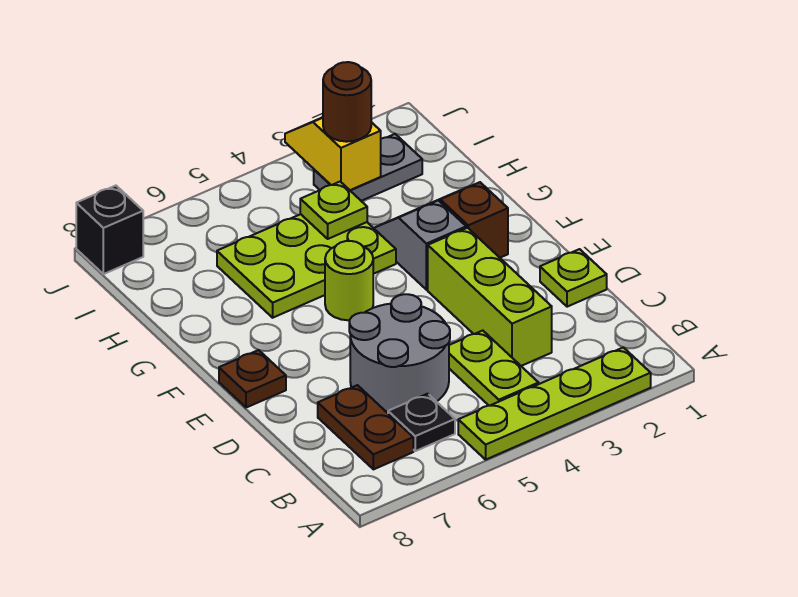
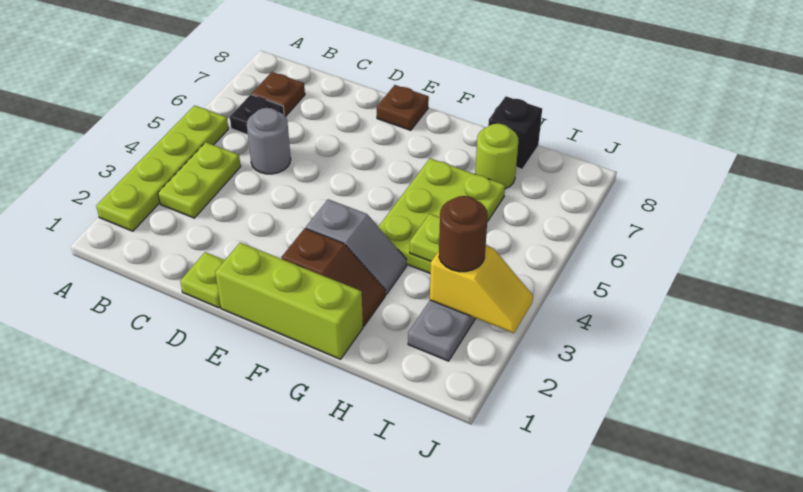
lime plate B4:C4 level 1 -> lime plate B3:B4 level 1
brown plate B7:C7 level 1 -> brown plate B7 level 1
lime brick C3:E3 level 1 -> lime brick E1:G1 level 1
grey round brick C5:D6 level 1 -> grey round brick C5 level 1
lime round brick F5 level 1 -> lime round brick H7 level 1
black brick J8 level 1 -> black brick H8 level 1

